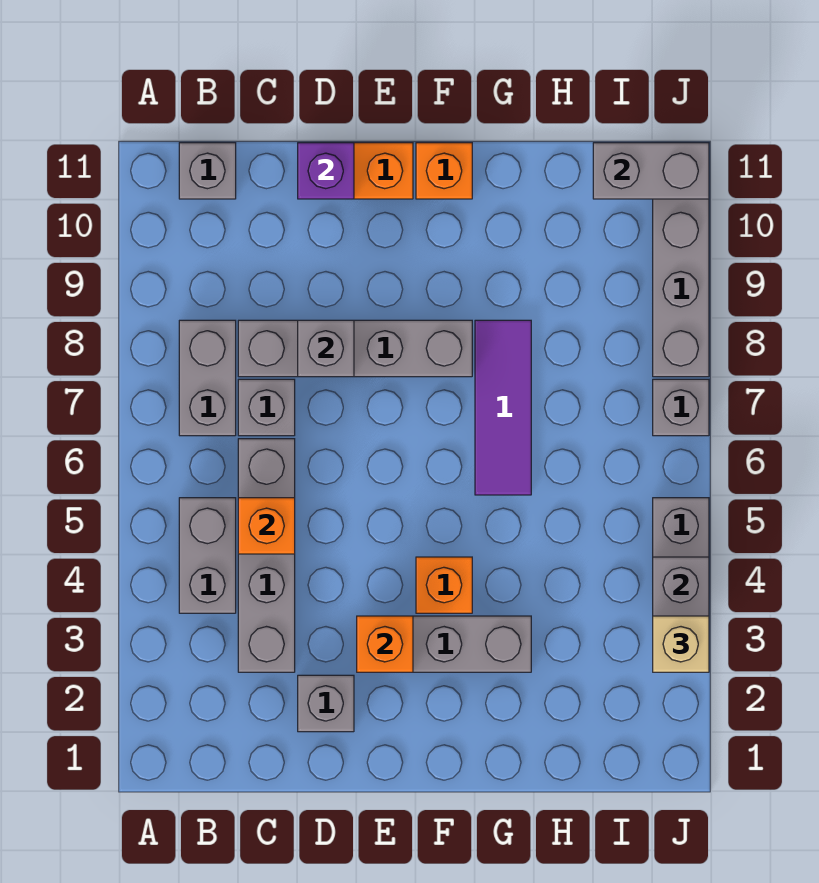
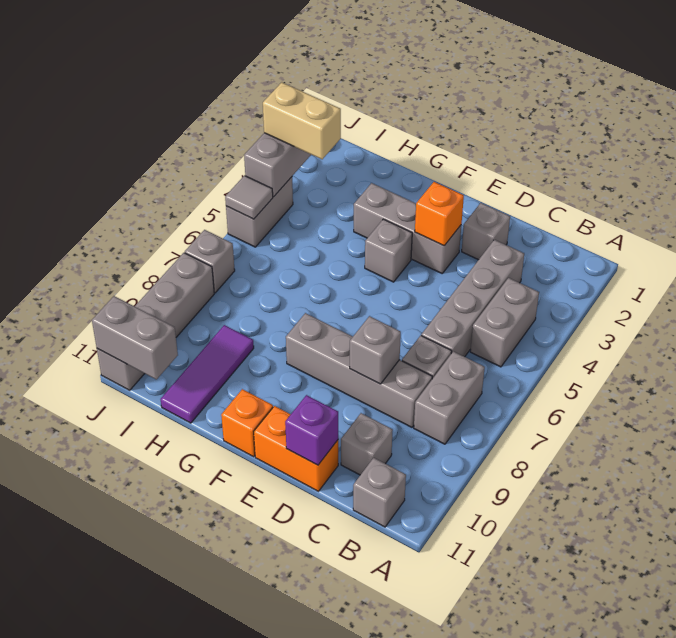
orange brick C5 level 2 -> none
none -> grey brick C10 level 1
orange brick F4 level 1 -> grey brick F4 level 1
purple tile G6:G8 level 1 -> purple tile H9:H11 level 1
tan brick J3 level 3 -> tan brick I3:J3 level 3
none -> grey tile J5 level 2

